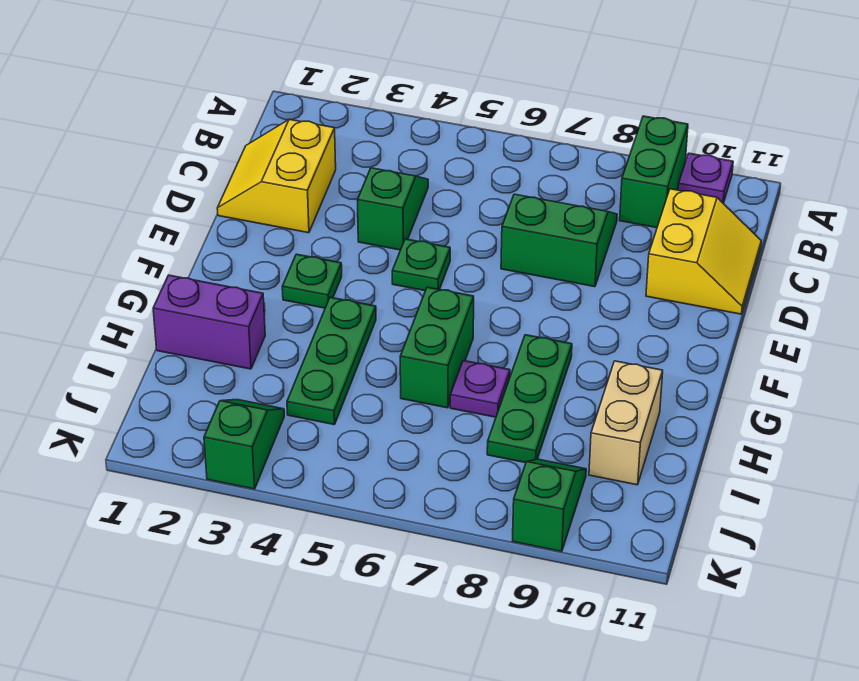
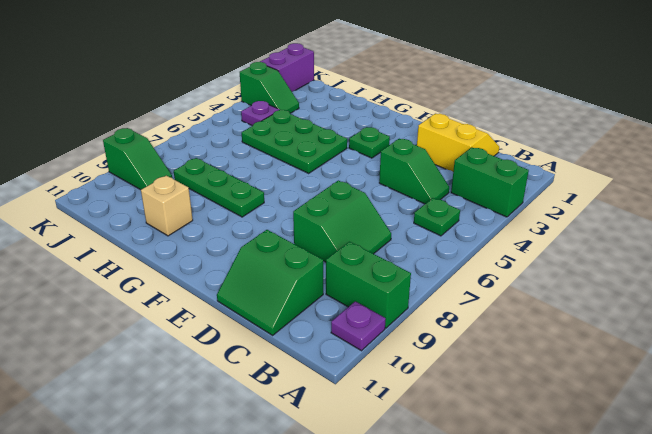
yellow slope C10:D11 level 1 top 10 -> green slope C10:D11 level 1 top 10
green plate E5 level 1 -> green plate B5 level 1
green plate G4:I4 level 1 -> green plate G4:I5 level 1
green brick G6:H6 level 1 -> green brick A3:B3 level 1
purple brick H1:H2 level 1 -> purple brick K1:K2 level 1
purple plate H7 level 1 -> purple plate J4 level 1
tan brick H10:I10 level 1 -> tan brick H10 level 1

